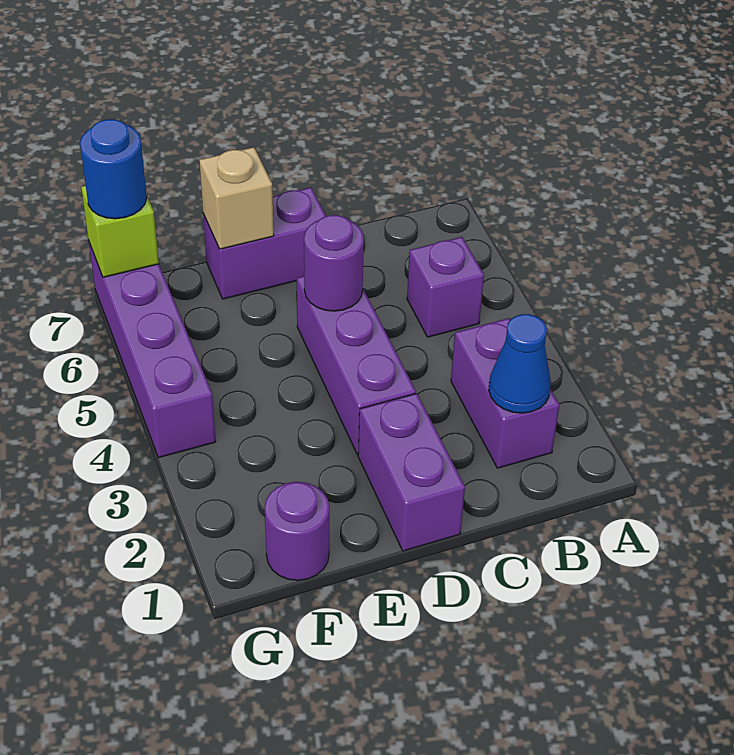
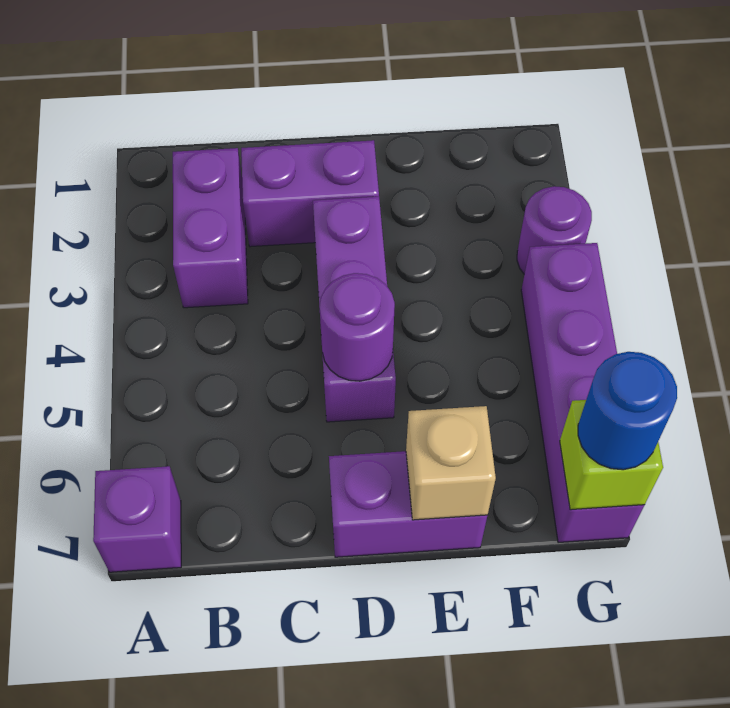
blue cone B2 level 2 -> none
purple brick B5 level 1 -> purple brick A7 level 1
purple brick D1:D2 level 1 -> purple brick C2:D2 level 1
purple round brick F1 level 1 -> purple round brick G3 level 1

